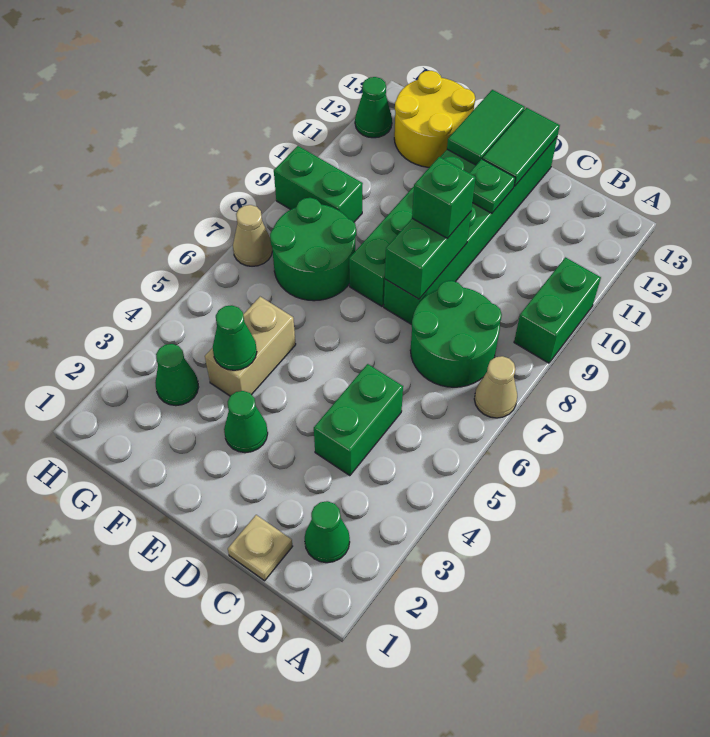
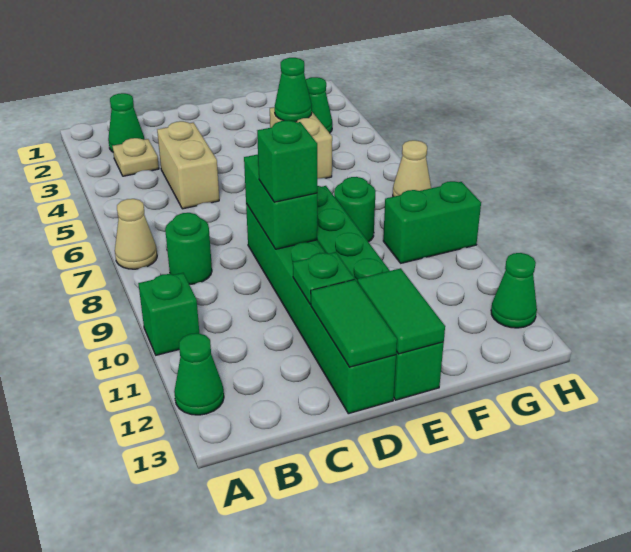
green brick A9:A10 level 1 -> green brick A10 level 1
green round brick B7:C8 level 1 -> green round brick B8 level 1
tan plate C1 level 1 -> tan plate B3 level 1
green brick C4:C5 level 1 -> tan brick C4:C5 level 1
green cone E3 level 1 -> green cone A12 level 1
green round brick F7:G8 level 1 -> green round brick F8 level 1
yellow round brick F12:G13 level 1 -> none

